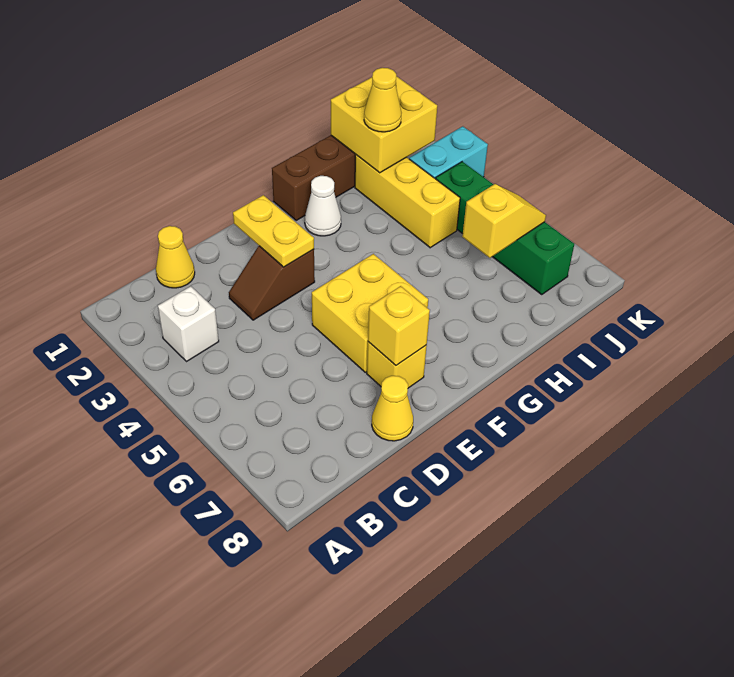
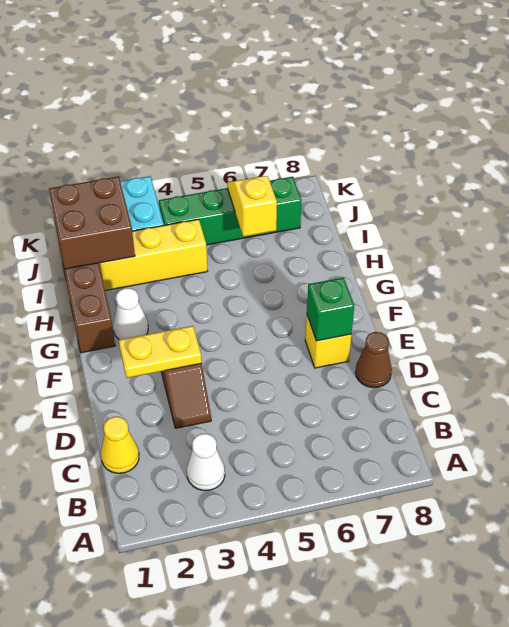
white brick B3 level 1 -> white cone B3 level 1
yellow cone D8 level 1 -> brown cone D8 level 1
yellow brick E5:F6 level 1 -> none
yellow brick E7 level 2 -> green brick E7 level 2
yellow brick I1:J2 level 2 -> brown brick I1:J2 level 2
yellow cone I2 level 3 -> none

